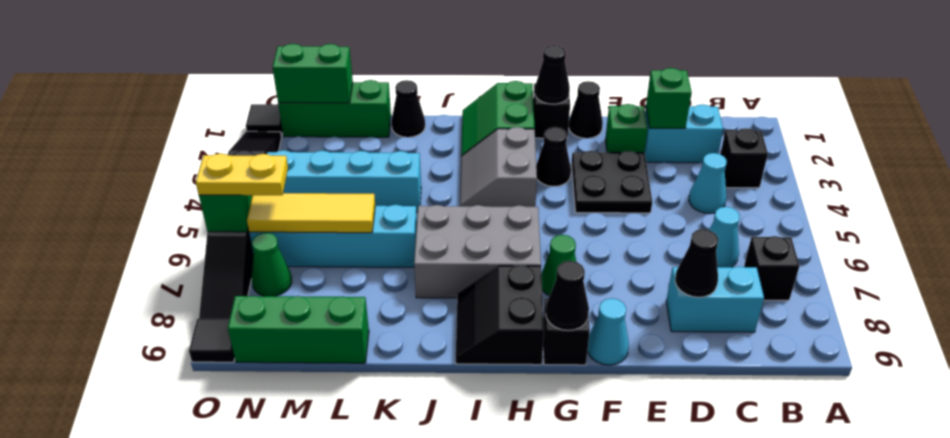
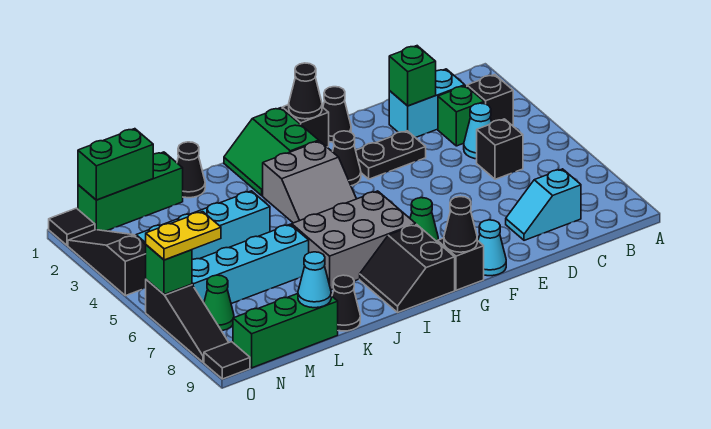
black brick B7 level 1 -> black brick C5 level 1
cyan cone C6 level 1 -> cyan cone L9 level 2
cyan brick C8:D8 level 1 -> cyan slope C8:D8 level 1 top C
black cone D8 level 2 -> black cone K9 level 1
green brick E2 level 1 -> green brick C3 level 1
black plate E3:F4 level 1 -> black plate E3:F3 level 1
grey slope H3:I4 level 1 top H -> grey slope H3:I4 level 1 top 3
yellow tile L6:N6 level 2 -> none

